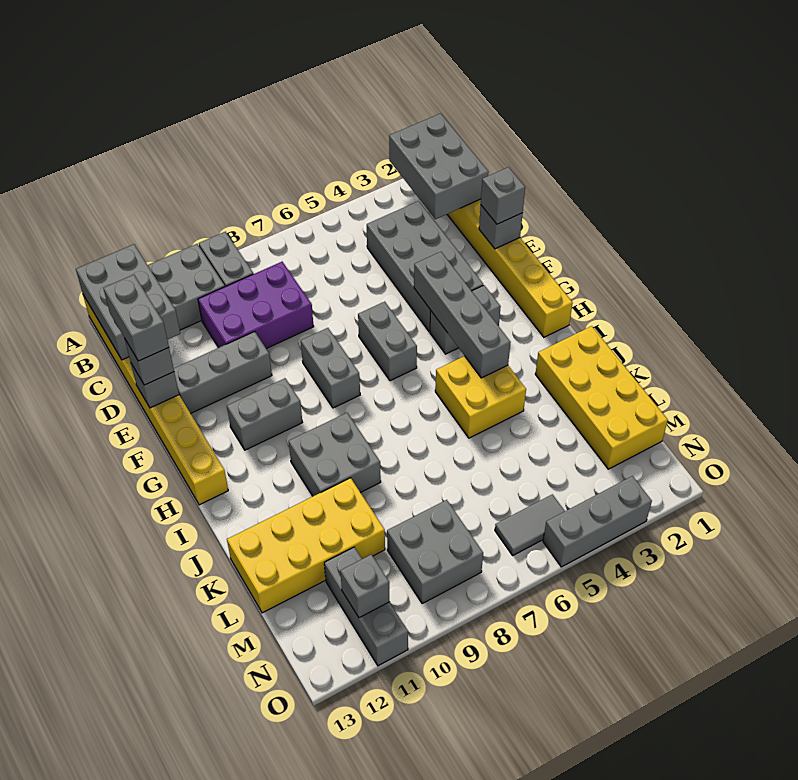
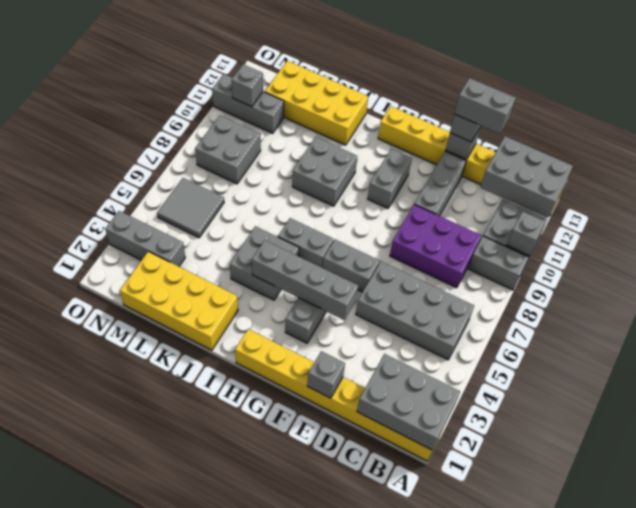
grey brick C3:F4 level 1 -> grey brick B5:E6 level 1
purple brick C8:D10 level 1 -> purple brick C8:E9 level 1
grey brick E1 level 3 -> grey brick A10 level 2
grey brick F8:G8 level 1 -> grey brick H6:I6 level 1
yellow brick I4:J5 level 1 -> grey brick I4:J5 level 1
yellow brick K10:L13 level 1 -> yellow brick J12:M13 level 1
grey tile N5:N6 level 1 -> grey tile M5:N6 level 1
grey brick O3:O5 level 1 -> grey brick M3:O3 level 1

